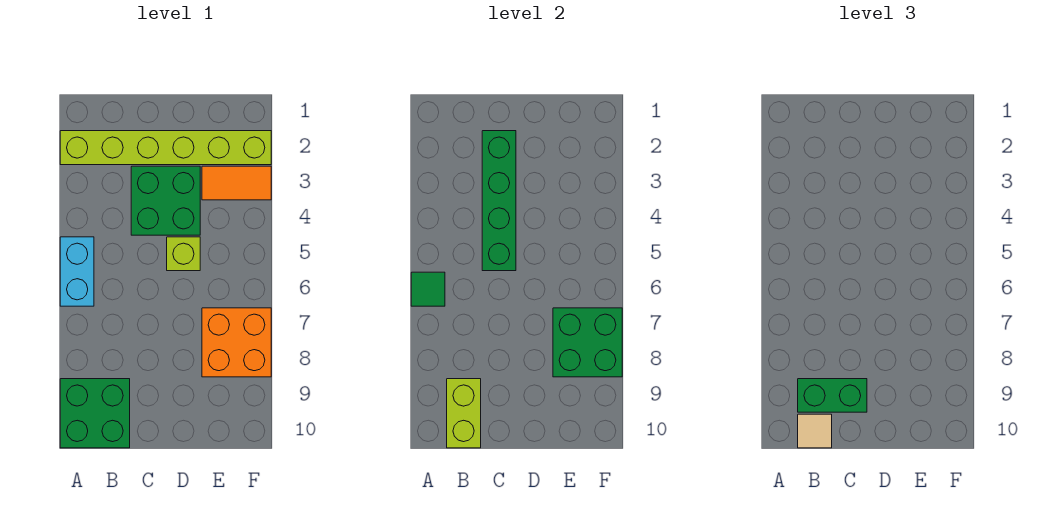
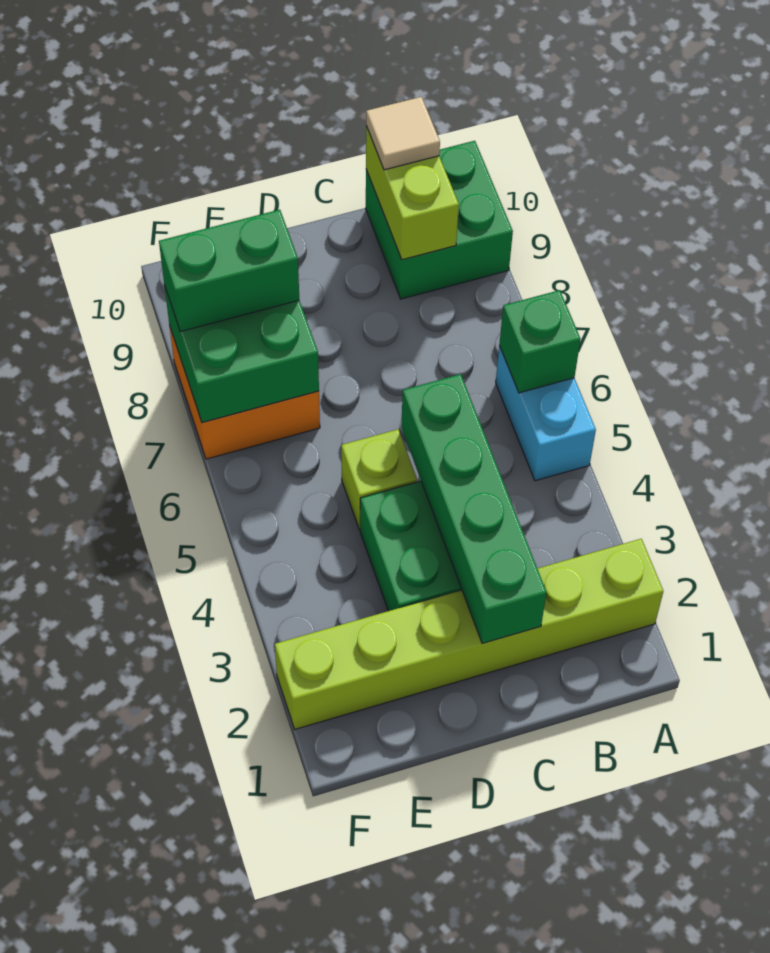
green tile A6 level 2 -> green brick A6 level 2
green brick B9:C9 level 3 -> green brick E8:F8 level 3
orange tile E3:F3 level 1 -> none

